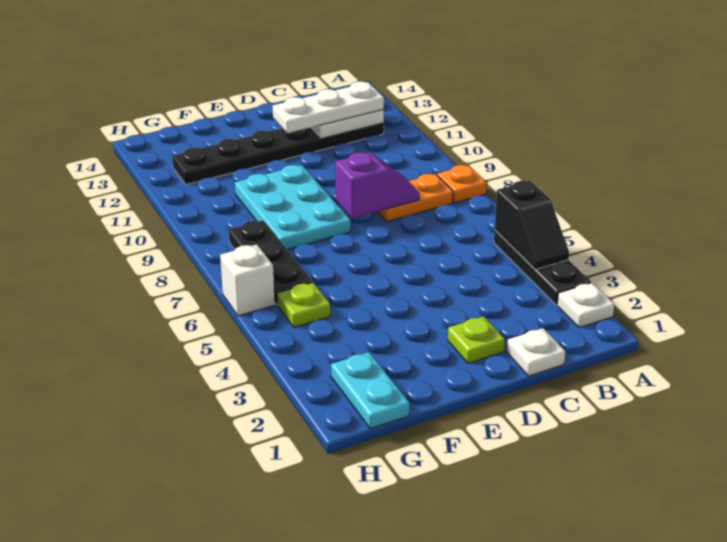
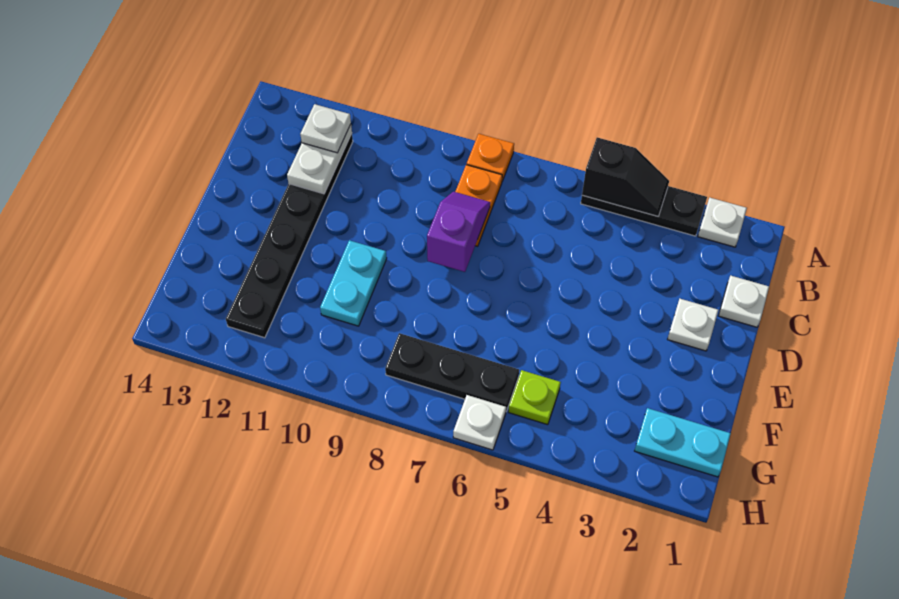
white plate B12:D12 level 3 -> white plate B12 level 3
lime plate D2 level 1 -> white plate D2 level 1
cyan plate E8:F10 level 1 -> cyan plate E10:F10 level 1
white brick H6 level 1 -> white plate H6 level 1

